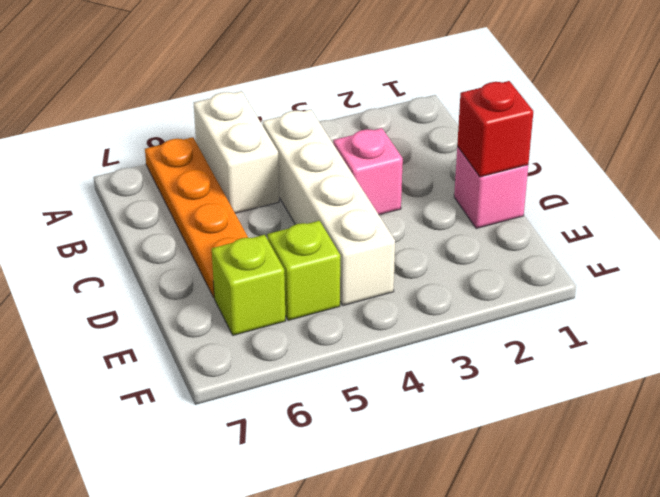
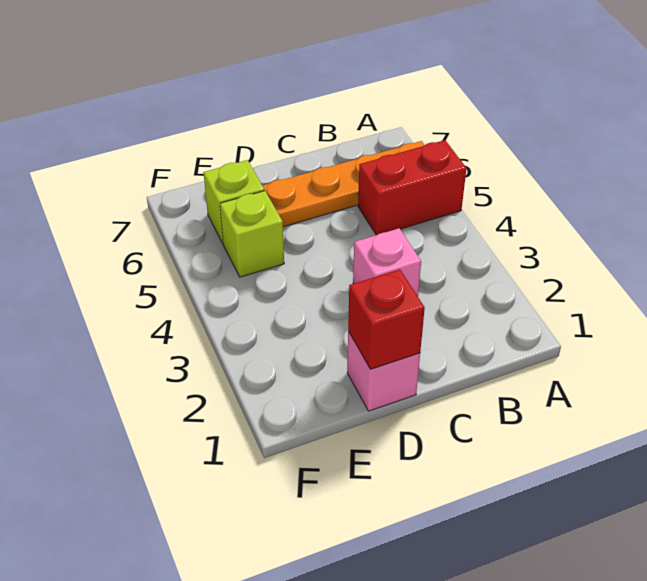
white brick A5:B5 level 1 -> red brick A5:B5 level 1
white brick B4:E4 level 1 -> none

